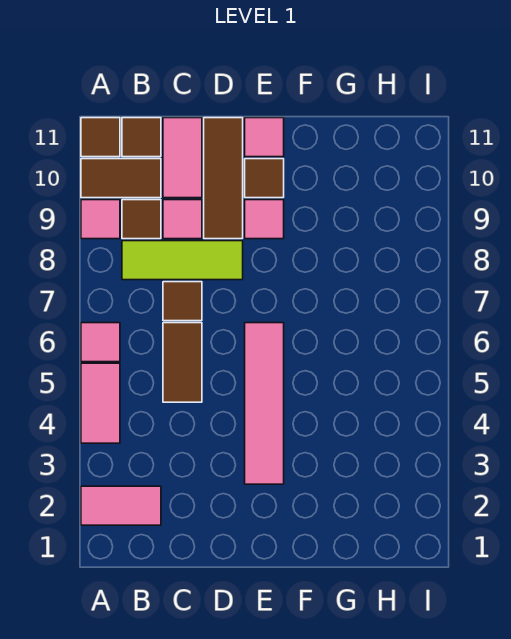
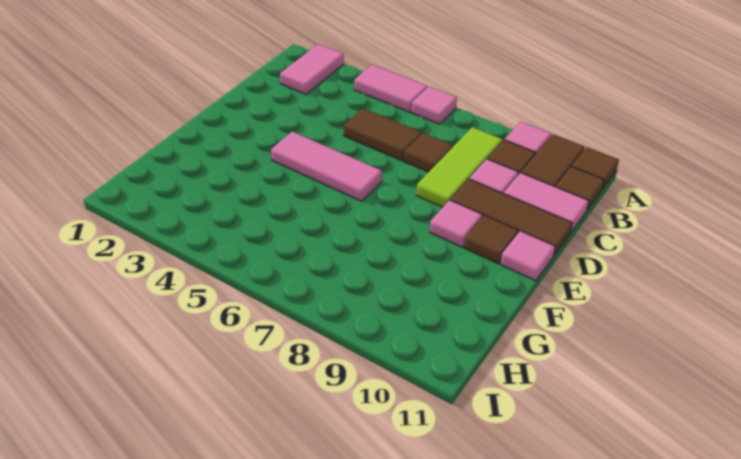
pink tile E3:E6 level 1 -> pink tile E4:E6 level 1

